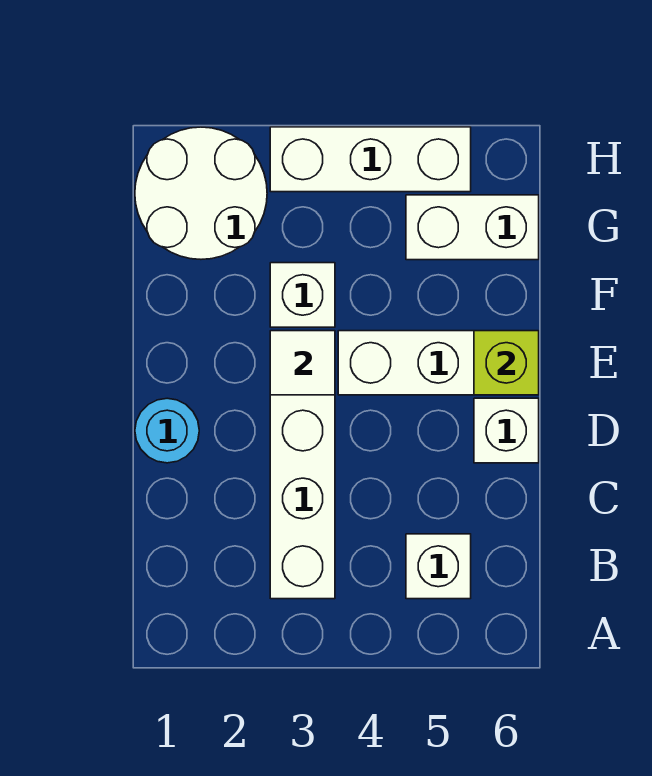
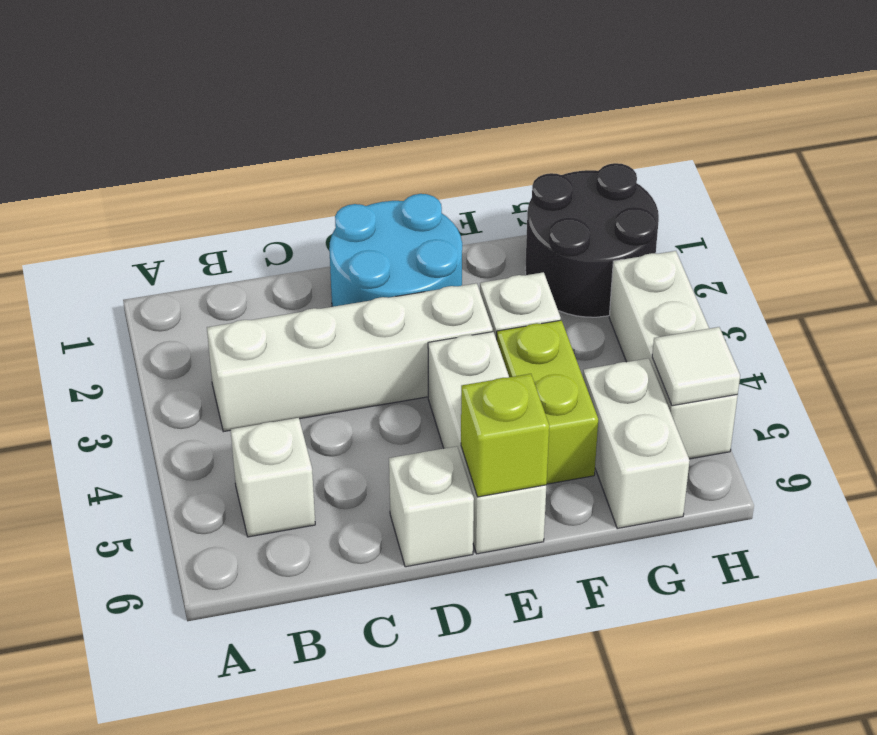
cyan round brick D1 level 1 -> cyan round brick D1:E2 level 1
white tile E3 level 2 -> white tile H5 level 2
none -> lime brick F4:F5 level 1
white round brick G1:H2 level 1 -> black round brick G1:H2 level 1

